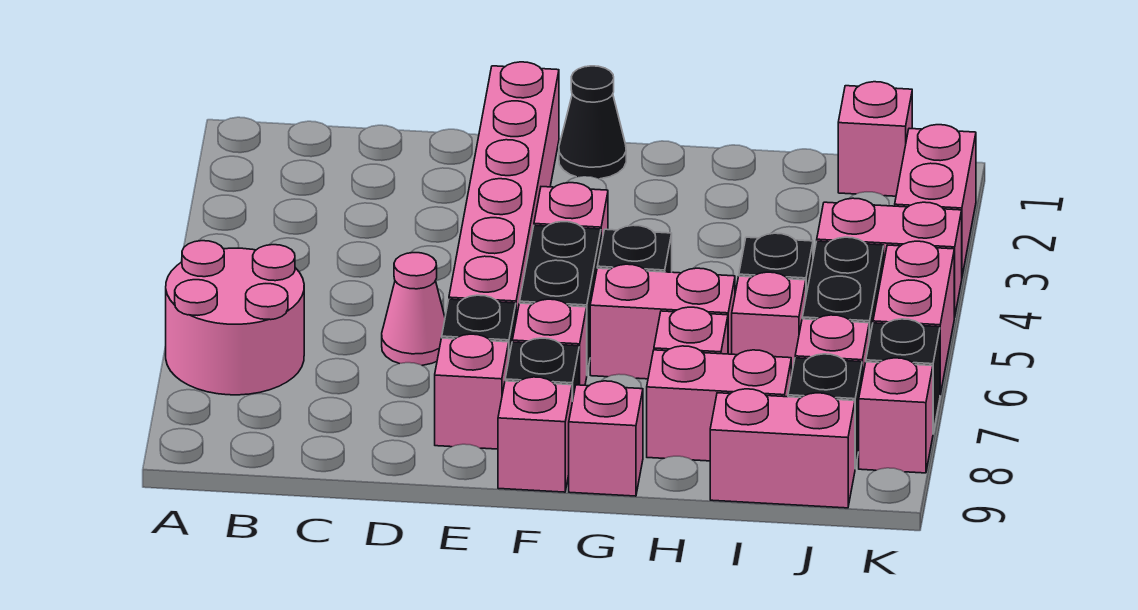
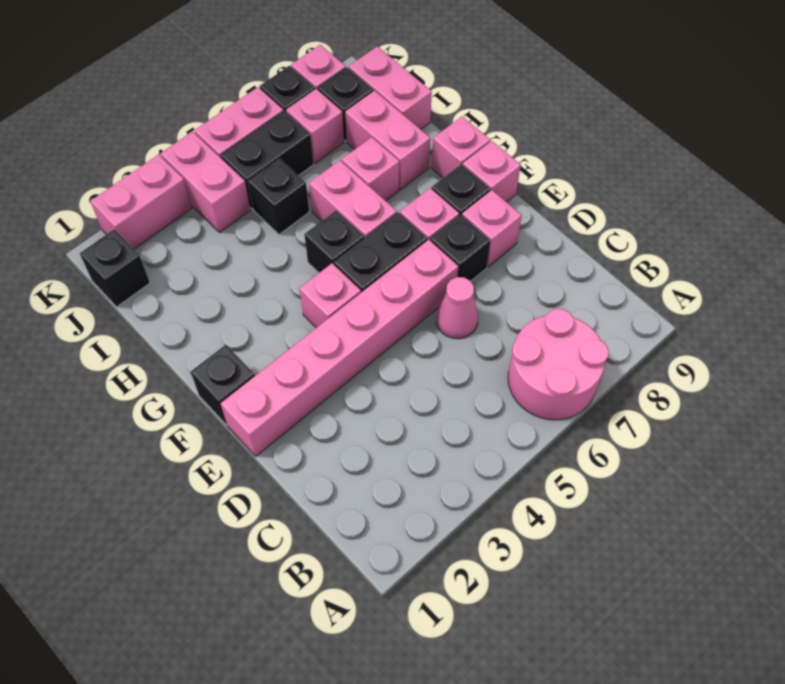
black cone F1 level 1 -> black brick F1 level 1
pink brick I6 level 1 -> none
pink brick J1 level 1 -> black brick J1 level 1

